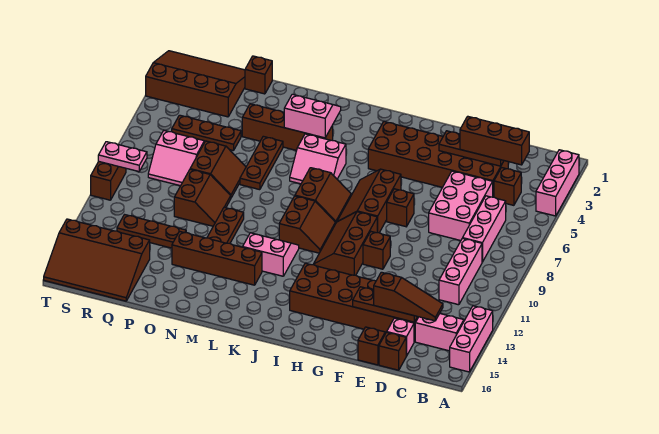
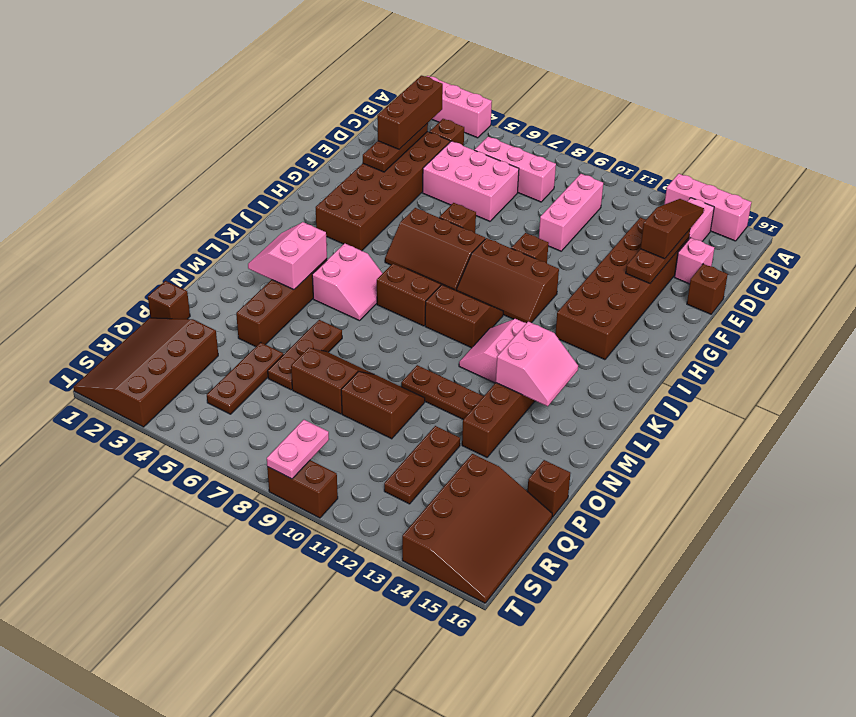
pink brick C9:C11 level 1 -> pink brick C10:E10 level 1
brown brick D16 level 1 -> brown brick P16 level 1
brown plate N5:N7 level 1 -> brown plate N6:P6 level 1
pink slope Q7:R8 level 1 top 7 -> pink slope L13:M14 level 2 top 13

